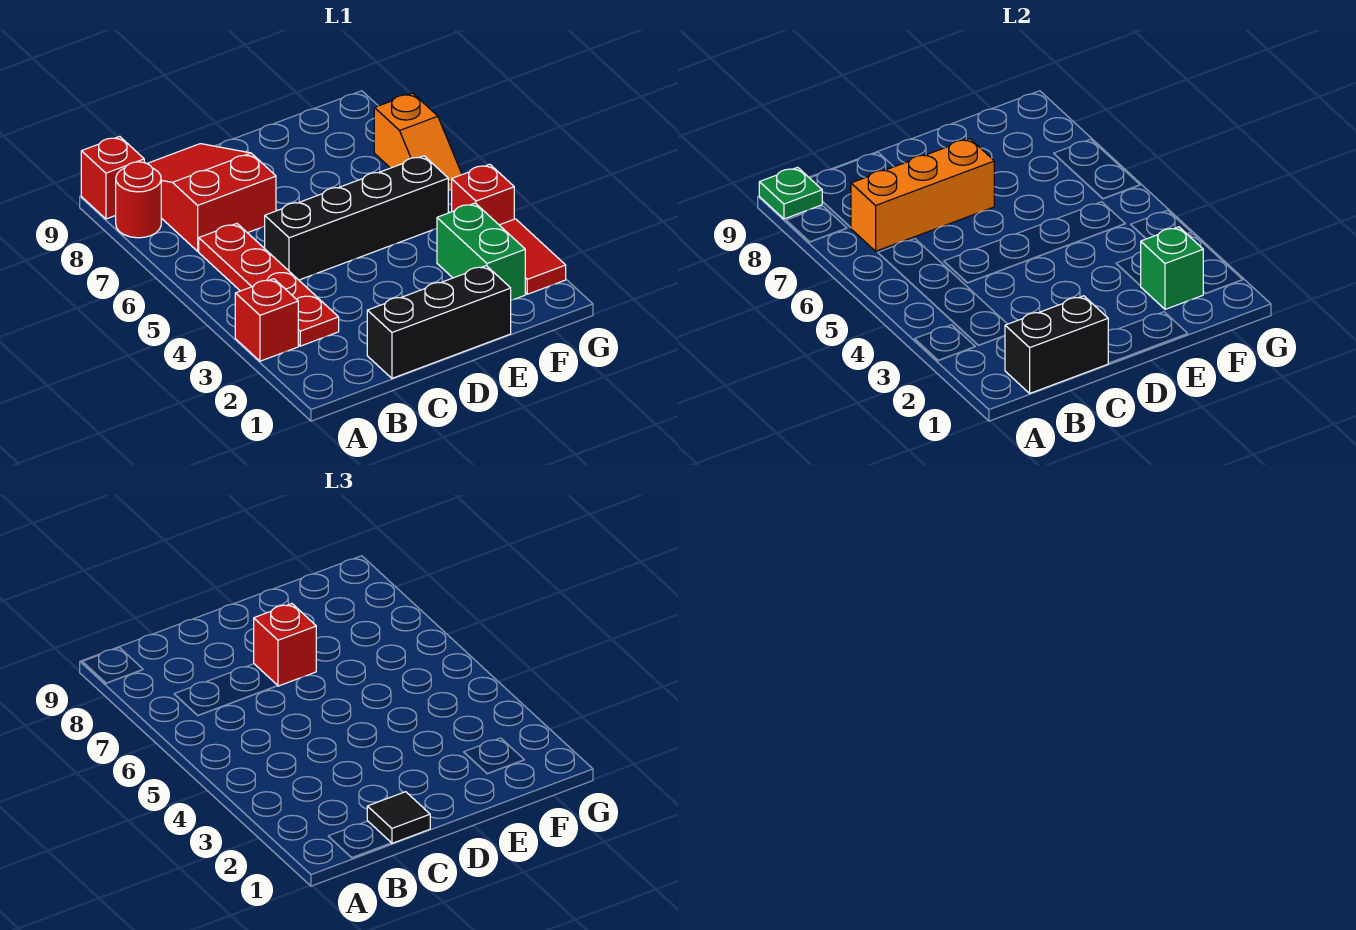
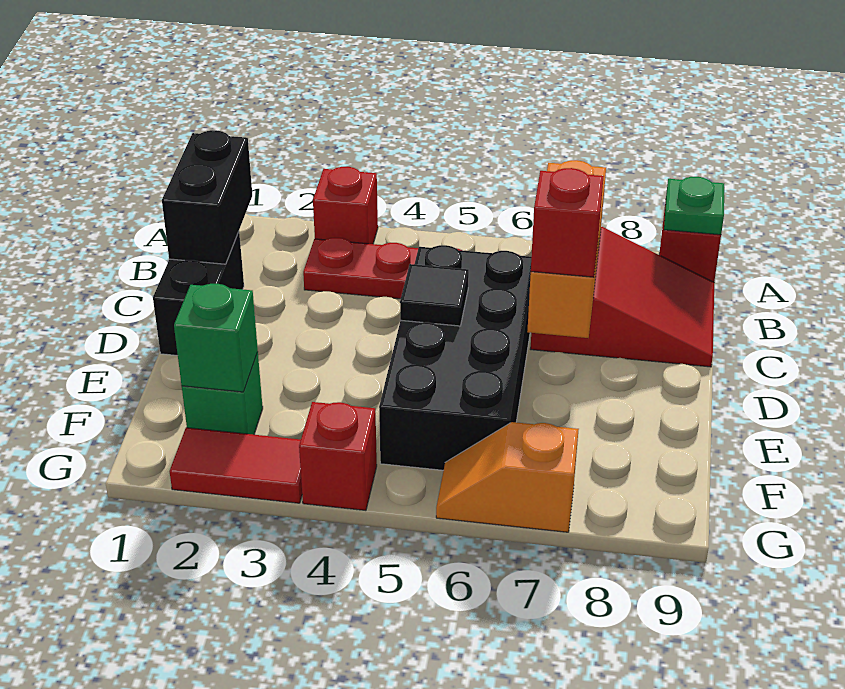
red round brick A8 level 1 -> none
black brick C1:E1 level 1 -> black brick C1:D1 level 1
black tile C1 level 3 -> black tile D5 level 2
black brick C5:F5 level 1 -> black brick C5:F6 level 1
green brick F2:F3 level 1 -> green brick F2 level 1

